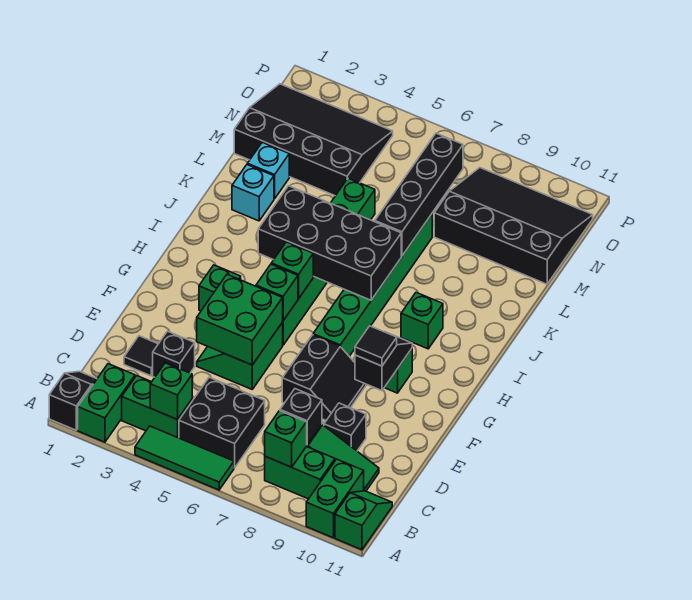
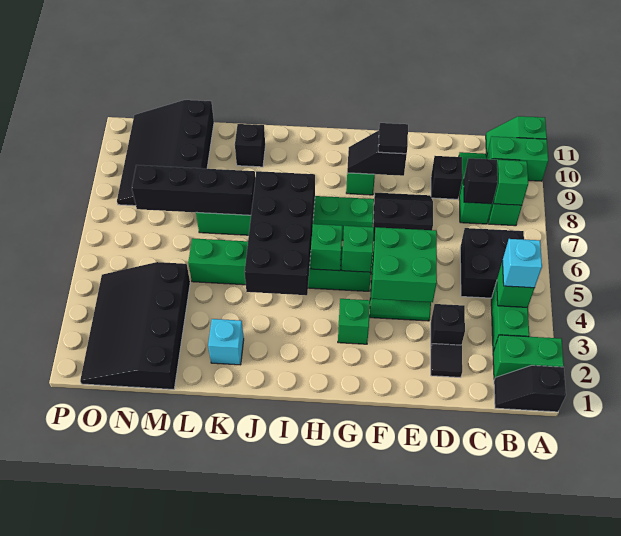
green tile A4:A6 level 1 -> none
green brick I9 level 1 -> none
none -> black brick K10 level 1
cyan brick L2 level 1 -> cyan brick B4 level 3

